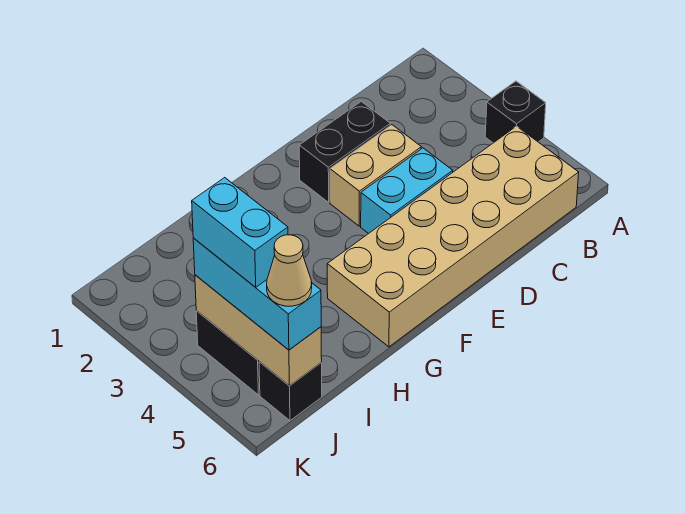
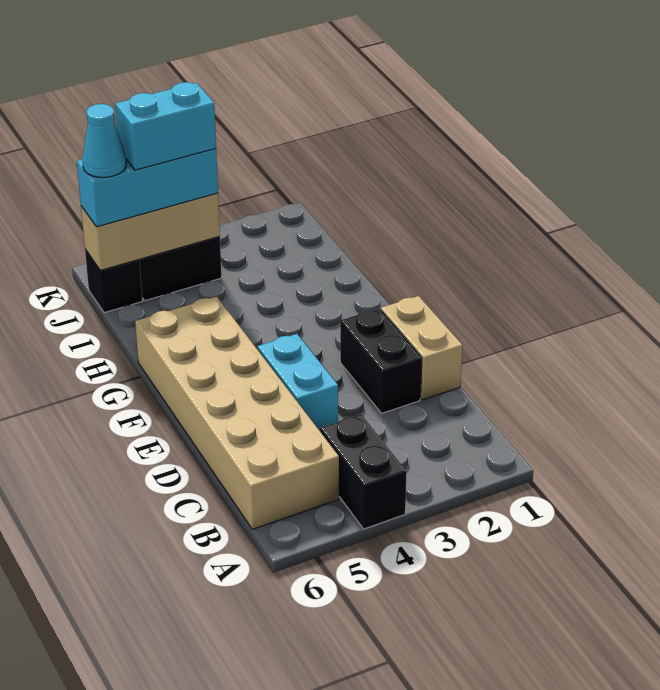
black brick A4 level 1 -> black brick A4:B4 level 1
tan brick D3:E3 level 1 -> tan brick D1:E1 level 1
tan cone J6 level 4 -> cyan cone J6 level 4

